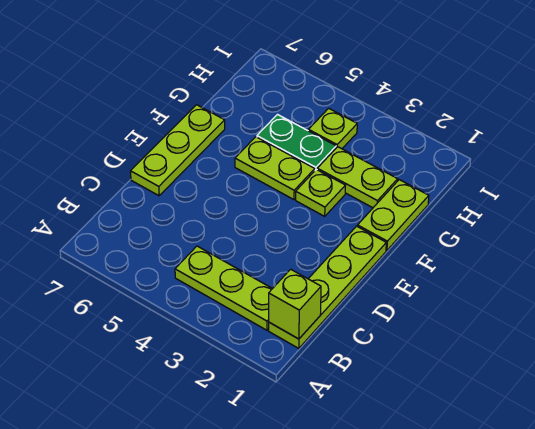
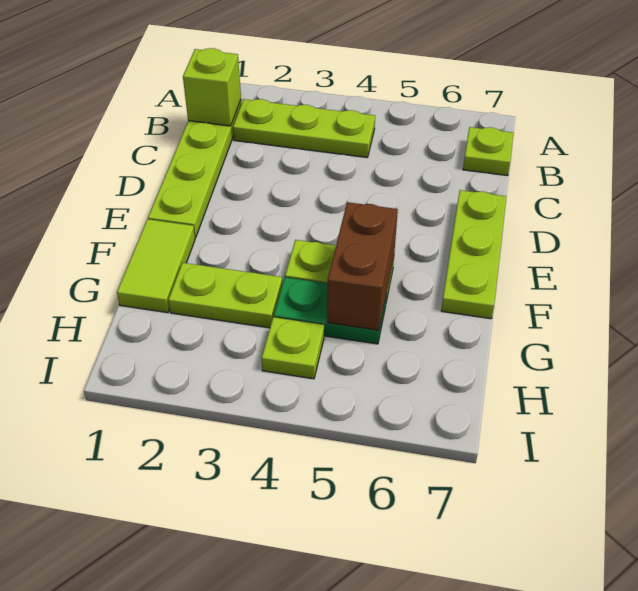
lime plate F1:G1 level 1 -> lime tile F1:G1 level 1
lime plate F3 level 1 -> lime plate B7 level 1
none -> brown brick F5:G5 level 2

